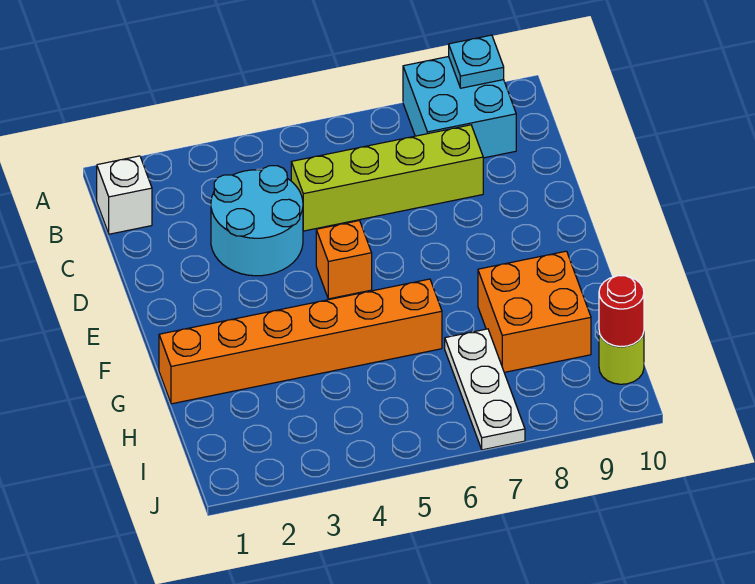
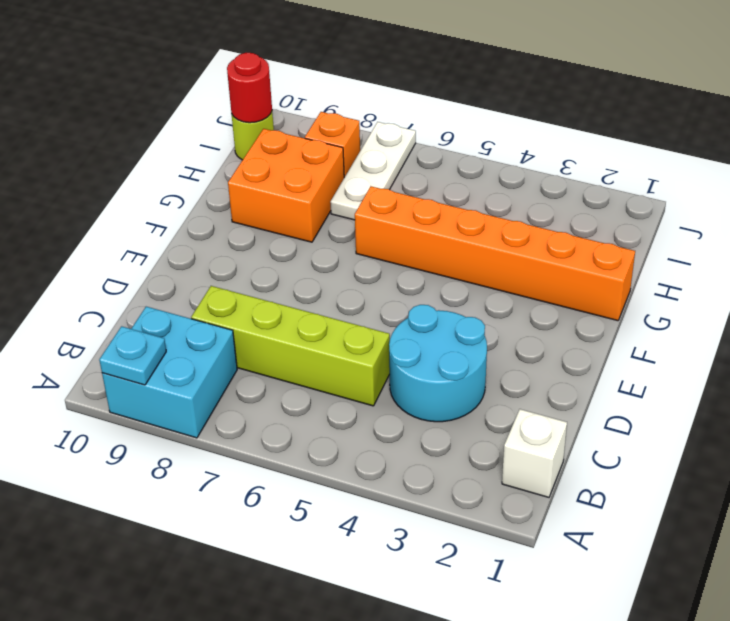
orange brick E5 level 1 -> orange brick I8 level 1

